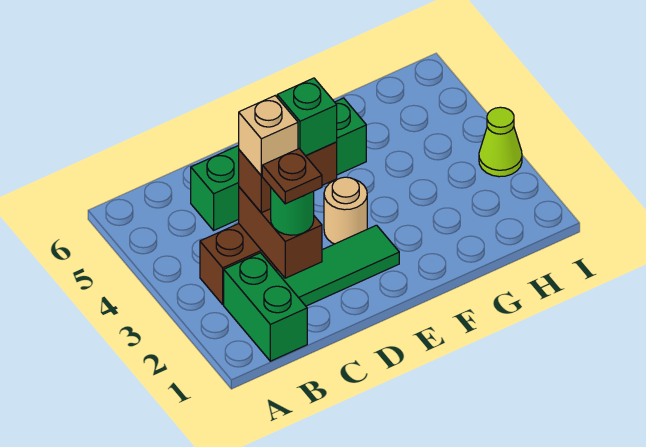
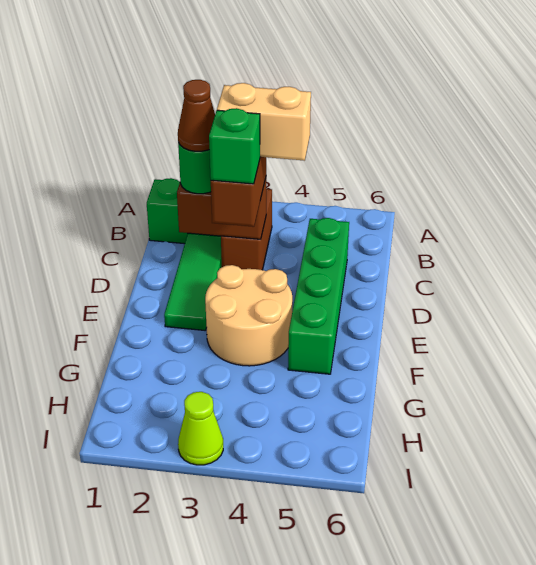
brown plate C2 level 4 -> brown cone C2 level 4
tan brick C3 level 4 -> tan brick C3:C4 level 4
tan round brick E3 level 1 -> tan round brick E3:F4 level 1

